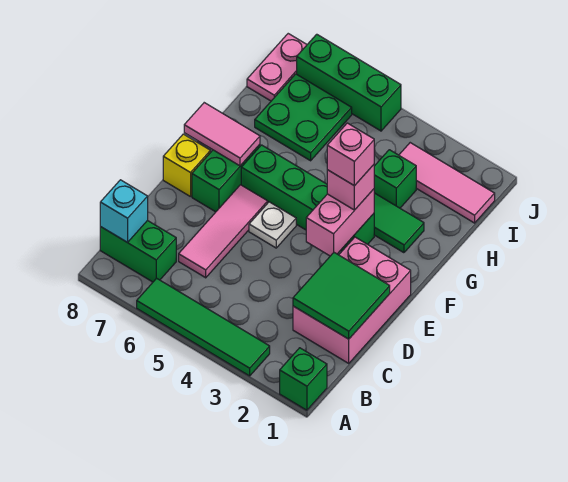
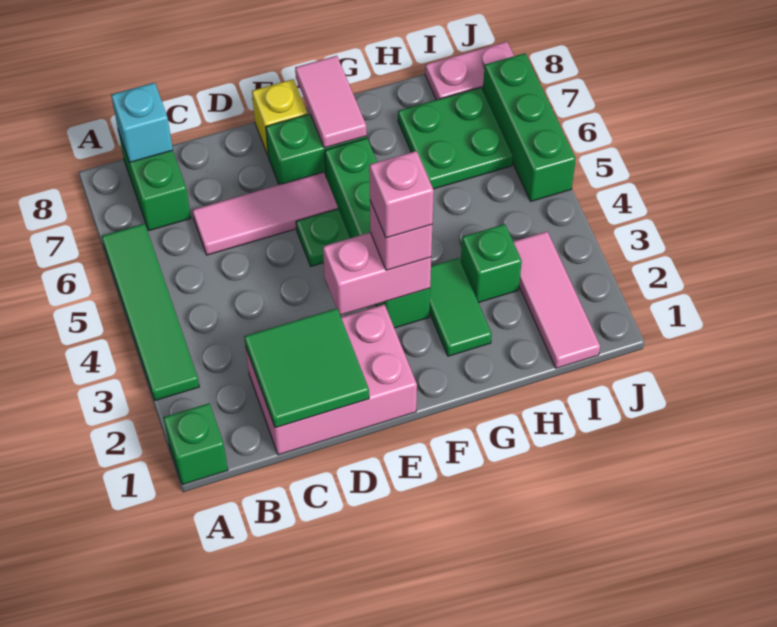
white plate E5 level 1 -> green plate E5 level 1

